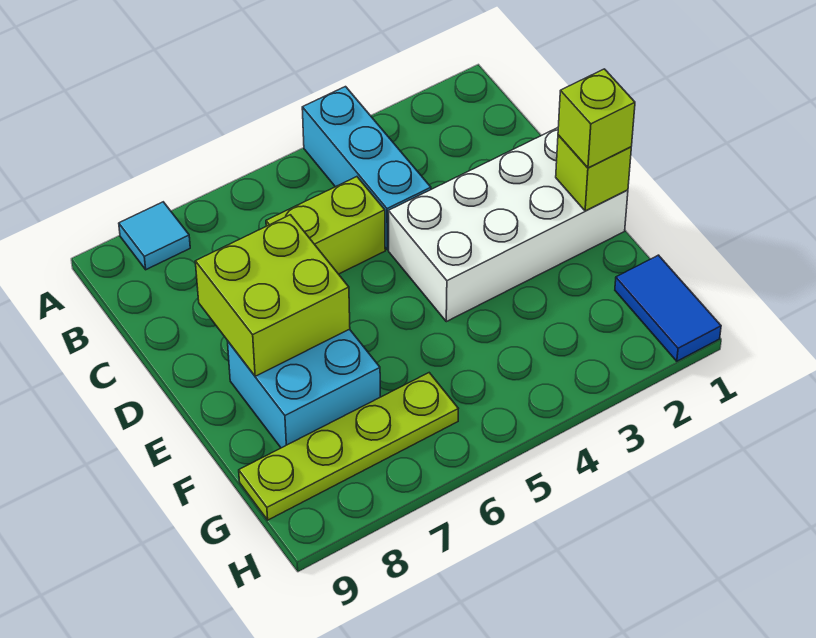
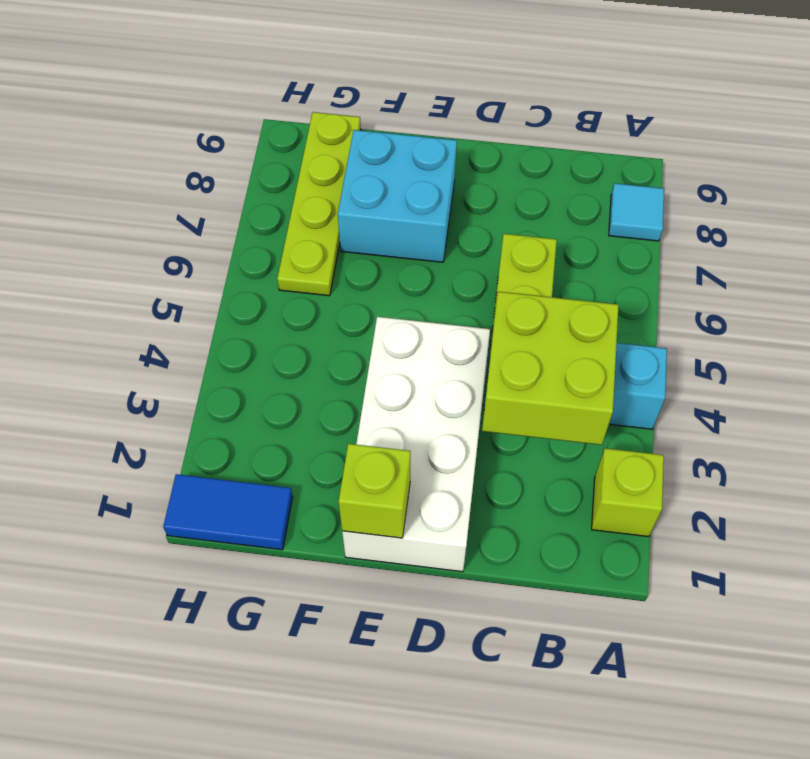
lime brick D7:E8 level 2 -> lime brick B3:C4 level 2
lime brick E1 level 3 -> lime brick A2 level 1

